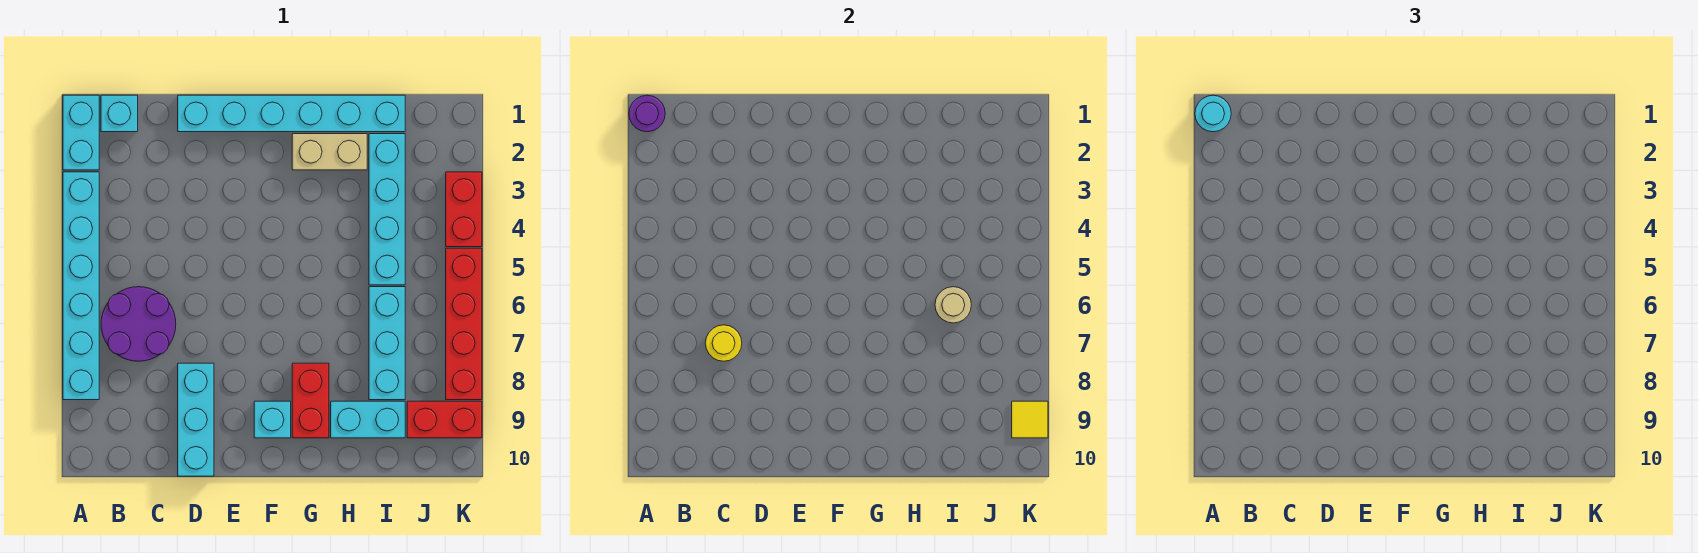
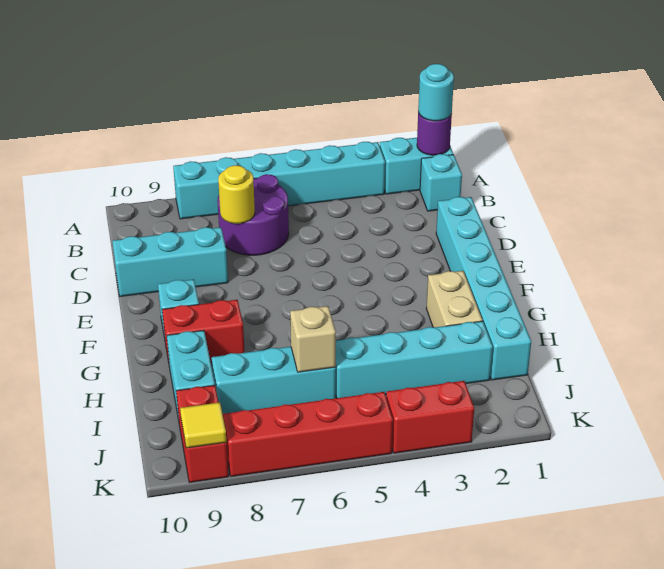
tan round brick I6 level 2 -> tan brick I6 level 2

